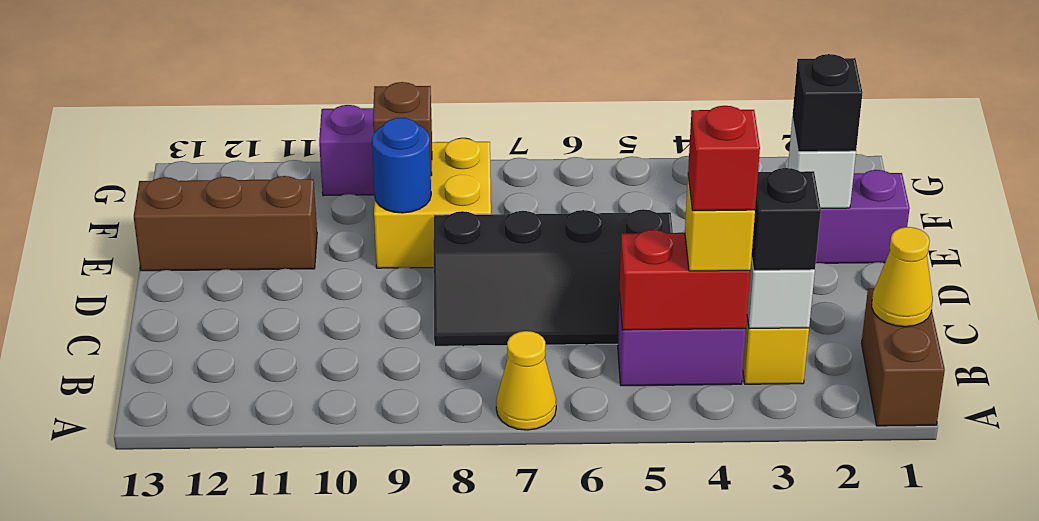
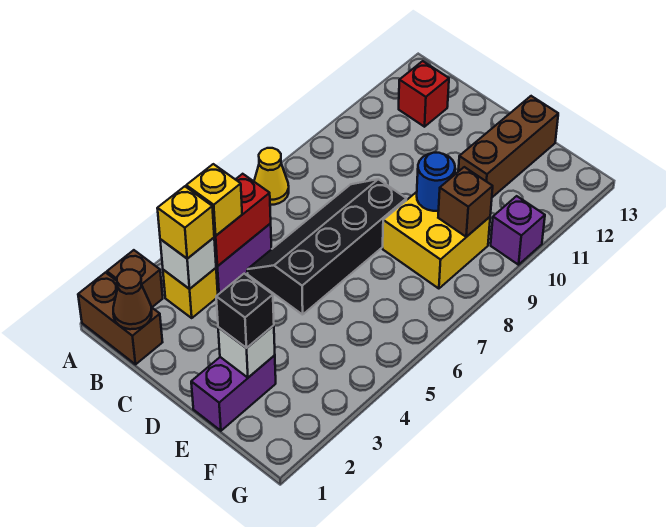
none -> brown brick A2 level 1
yellow cone B1 level 2 -> brown cone B1 level 2
black brick B3 level 3 -> yellow brick B3 level 3
red brick B4 level 4 -> red brick B12 level 1

